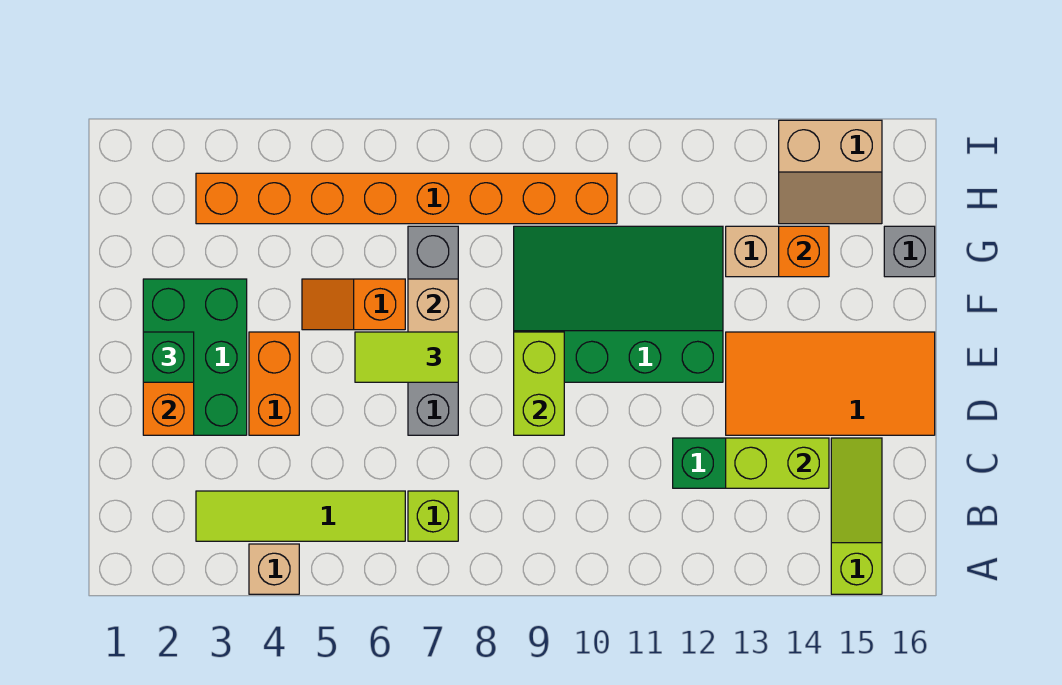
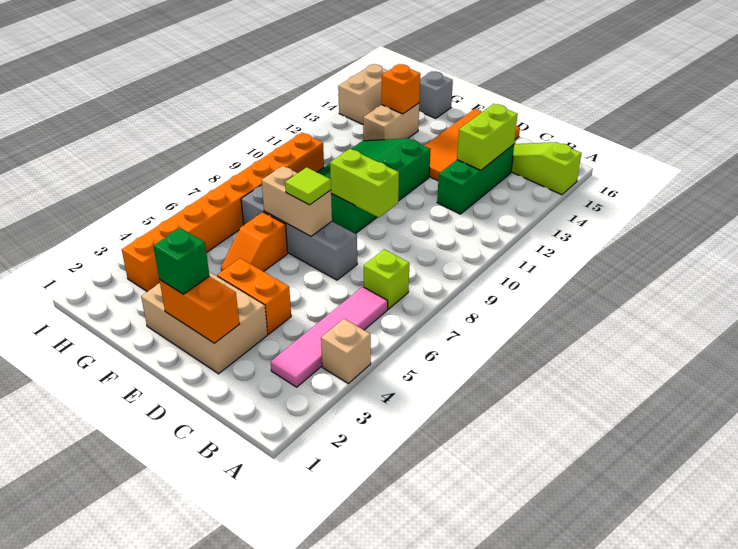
lime tile B3:B6 level 1 -> pink tile B3:B6 level 1
green brick D2:F3 level 1 -> tan brick D2:F3 level 1
lime tile E6:E7 level 3 -> lime tile E7 level 3

